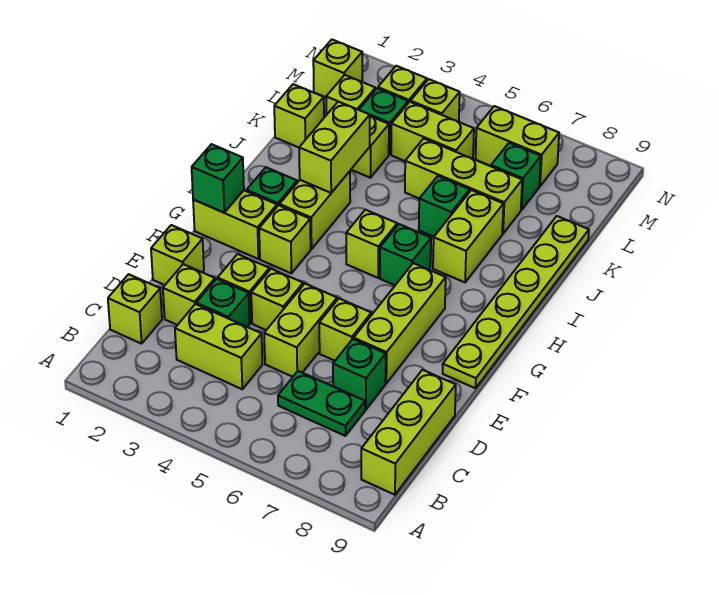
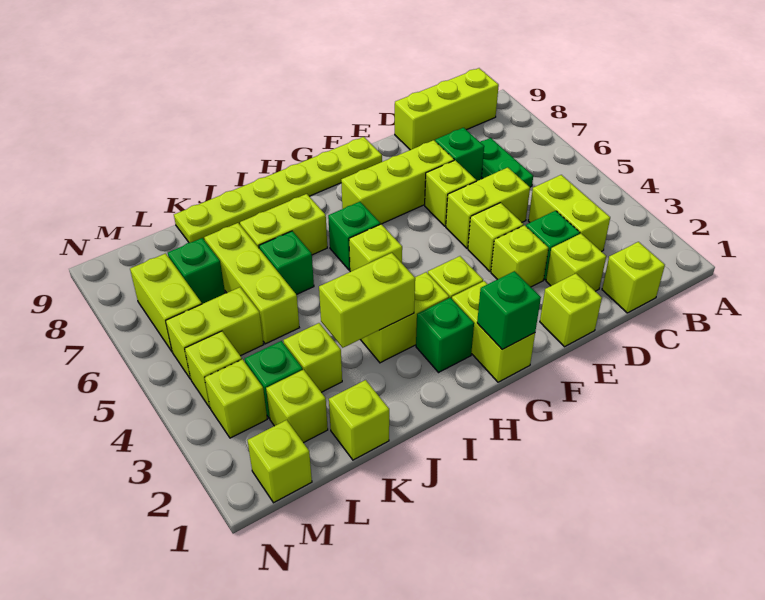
lime brick L4:L5 level 1 -> lime brick L5:M5 level 1

